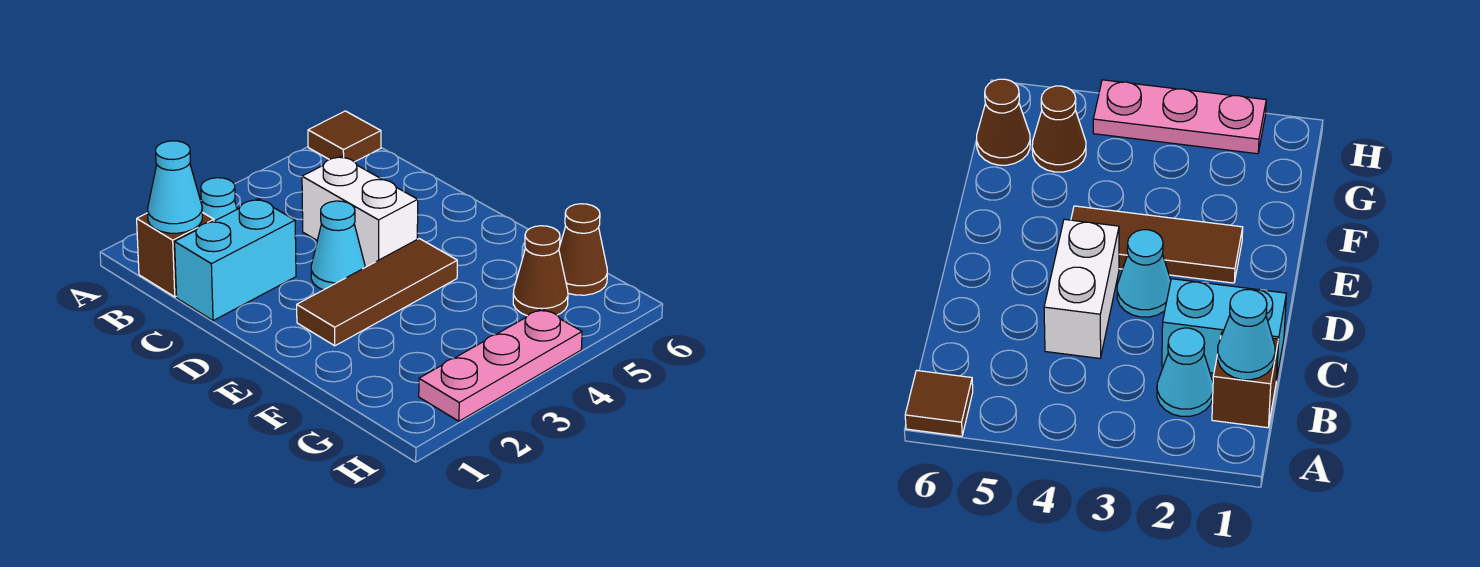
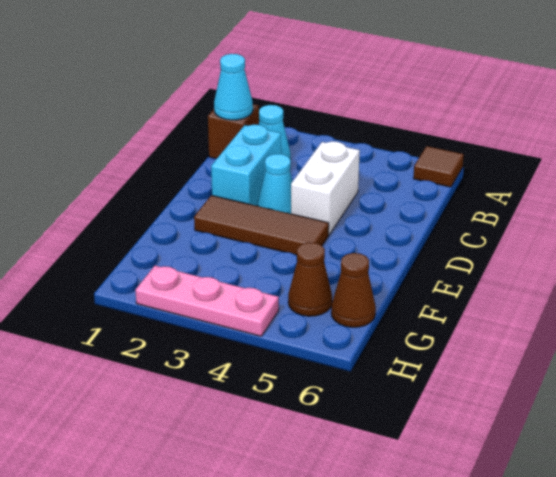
cyan brick C1:C2 level 1 -> cyan brick C2:D2 level 1

